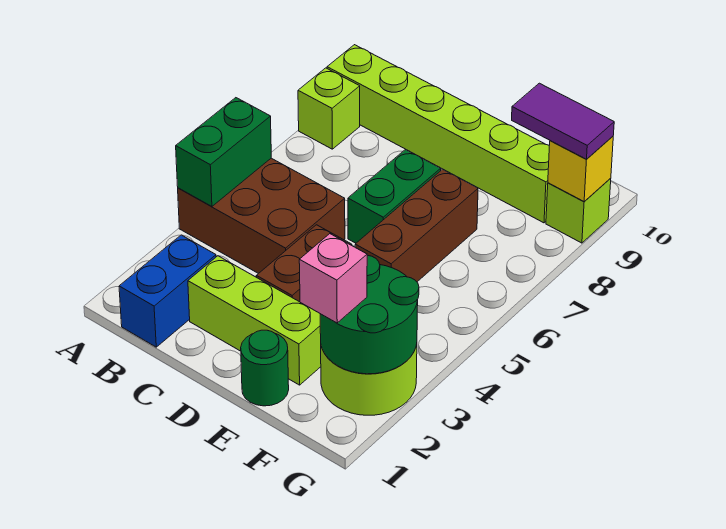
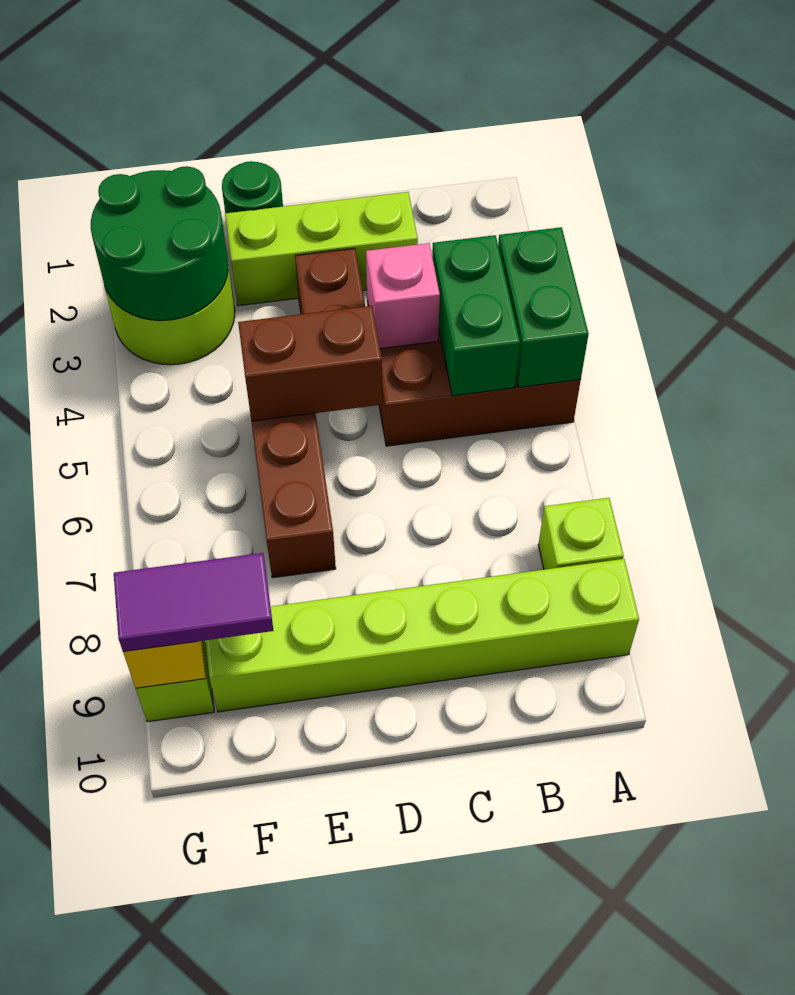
blue brick B1:B2 level 1 -> none
none -> brown brick D5:E5 level 2
green brick D6:D7 level 1 -> green brick B4:B5 level 2
pink brick F2 level 3 -> pink brick C4 level 2

